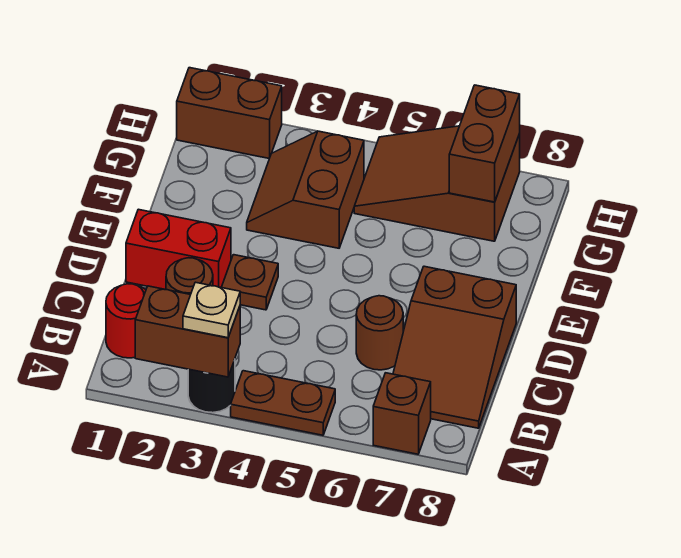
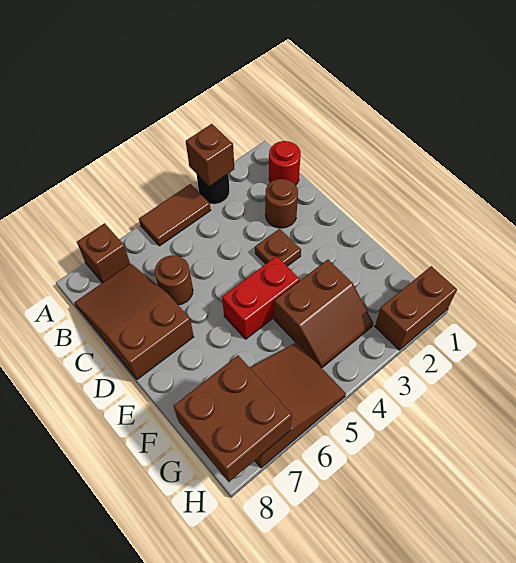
brown brick A2:A3 level 2 -> brown brick A3 level 2
tan plate A3 level 3 -> none
brown plate A4:A5 level 1 -> brown tile A4:A5 level 1
red brick D1:D2 level 1 -> red brick E4:E5 level 1
brown slope F3:G4 level 1 top 4 -> brown slope F3:G4 level 1 top F
brown brick G7:H7 level 2 -> brown brick G7:H8 level 2

